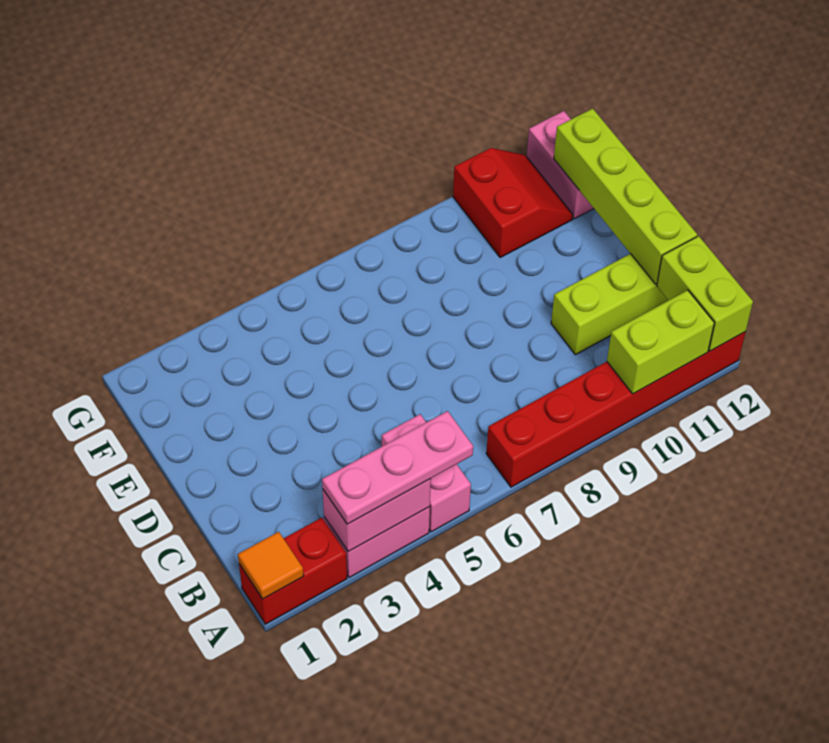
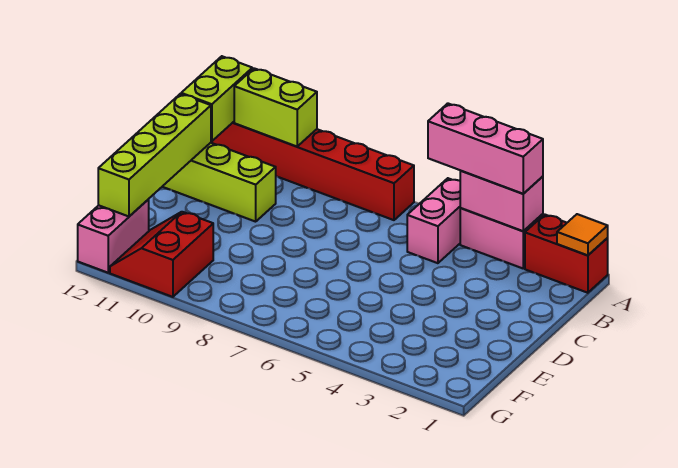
pink plate A3:A5 level 3 -> pink brick A3:A5 level 3

